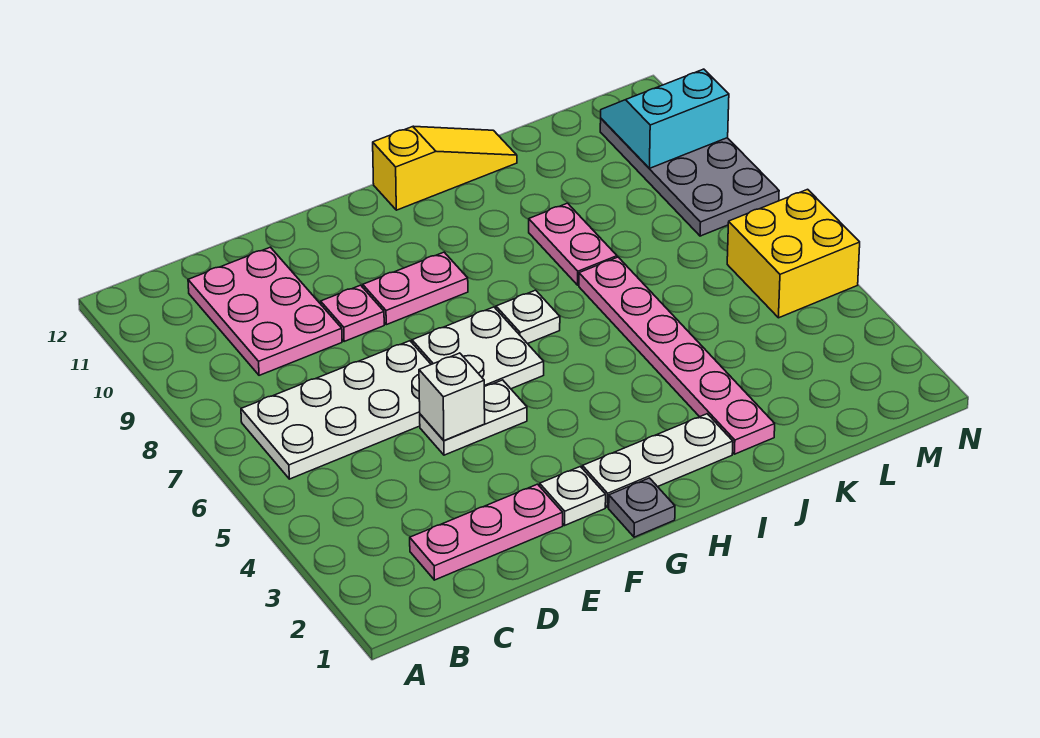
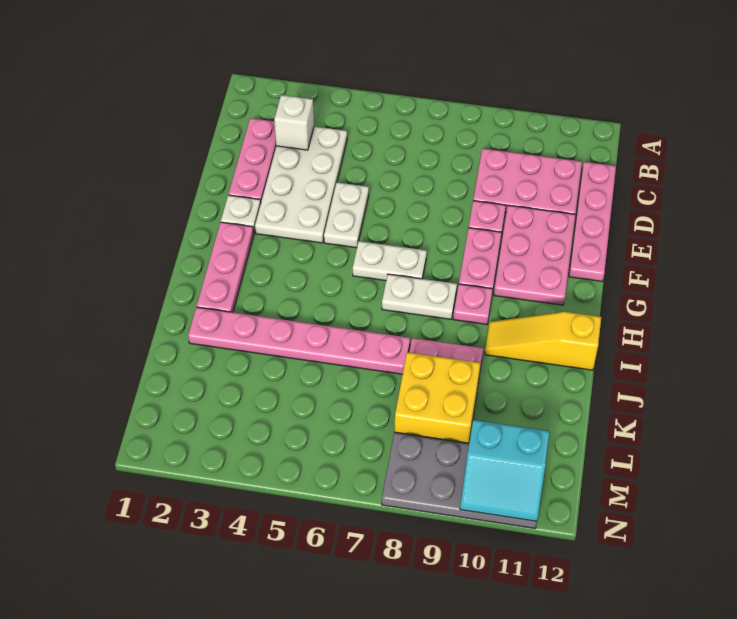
white plate B6:E7 level 1 -> white plate C3:F4 level 1
none -> pink plate C12:F12 level 1
white brick E5 level 2 -> white brick C3 level 2
none -> pink plate E10:G11 level 1
white plate F6:G7 level 1 -> white plate G6:G7 level 1
grey plate G1 level 1 -> none
white plate G2:I2 level 1 -> pink plate G2:I2 level 1
white plate H7 level 1 -> white plate H7:H8 level 1
none -> pink plate H9 level 1
yellow slope H12:J12 level 1 top H -> yellow slope I10:I12 level 1 top 12
yellow brick M5:N6 level 1 -> yellow brick K8:L9 level 1
cyan slope M10:N11 level 2 top 10 -> cyan slope M10:N11 level 2 top M

